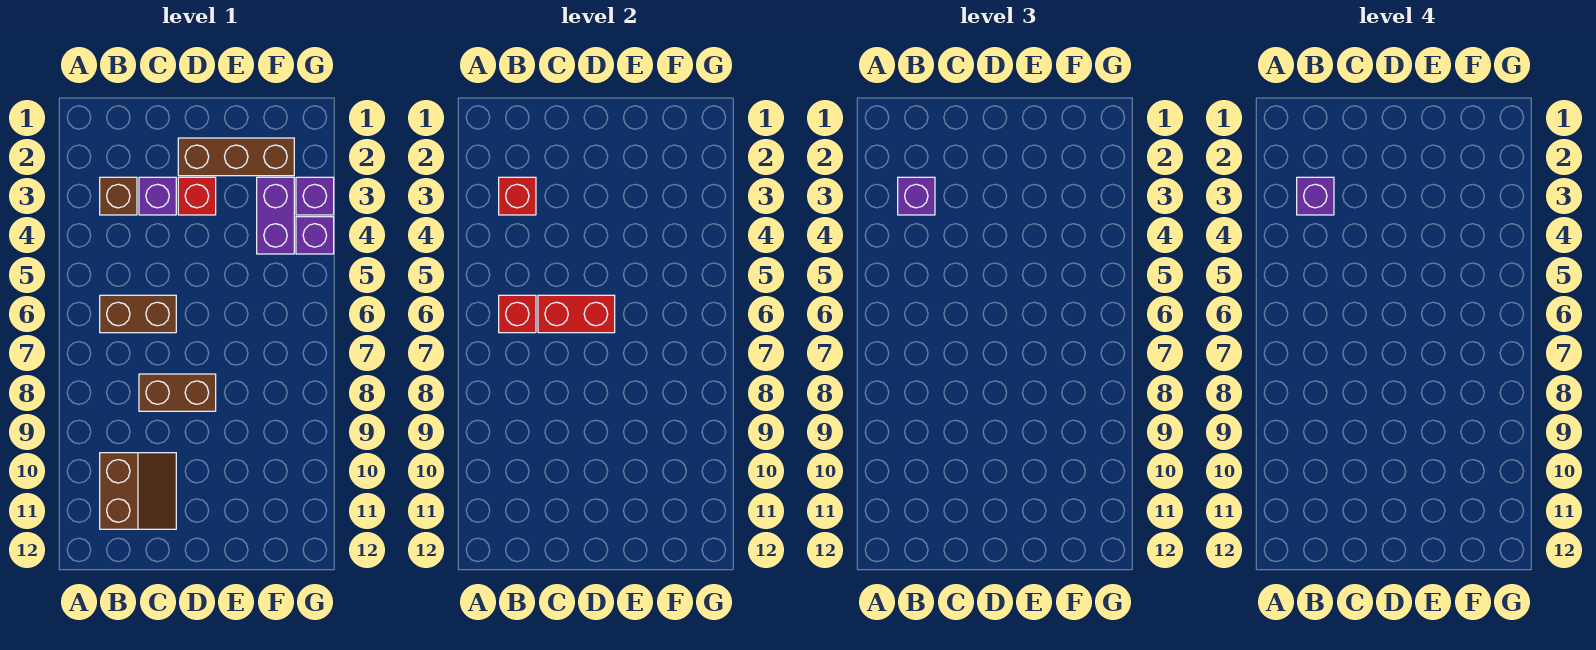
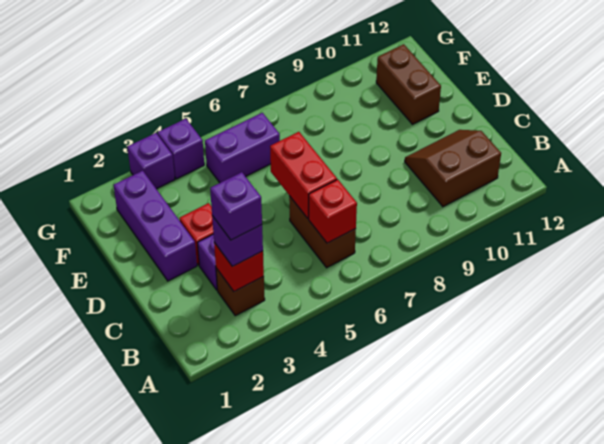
brown brick C8:D8 level 1 -> brown brick E11:F11 level 1
brown brick D2:F2 level 1 -> purple brick D2:F2 level 1
purple brick F3:F4 level 1 -> purple brick F5:F6 level 1

